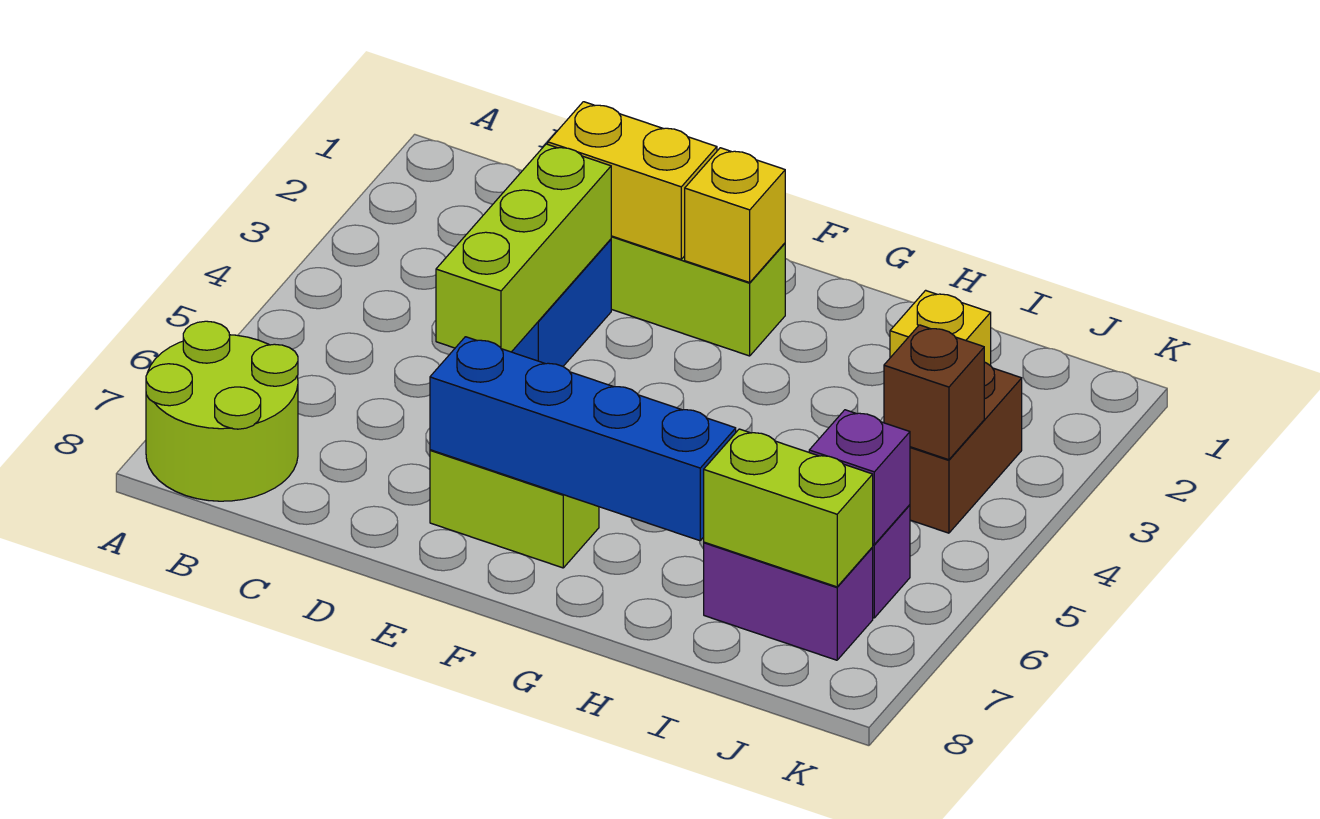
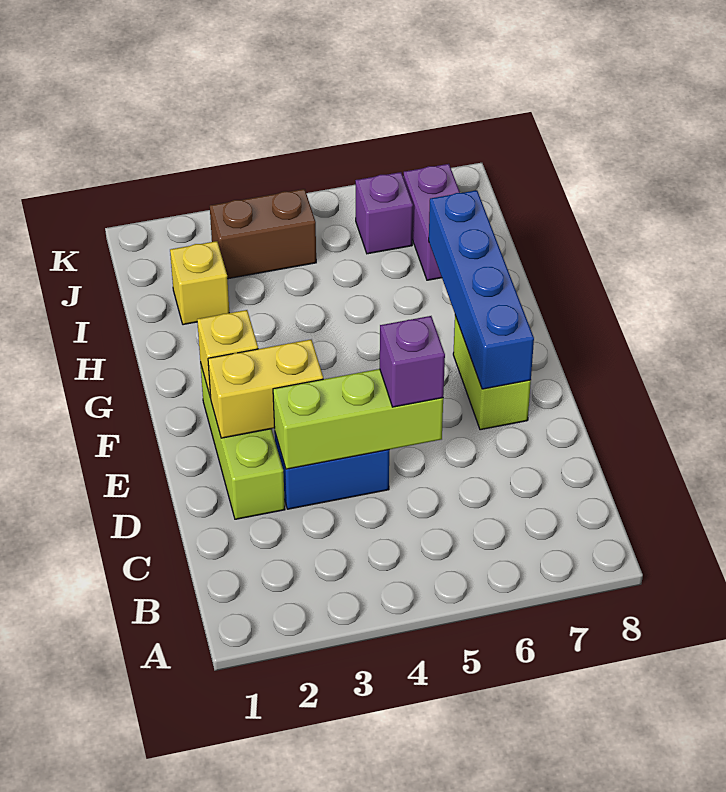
lime round brick A7:B8 level 1 -> none
yellow brick D2:E2 level 2 -> yellow brick E2:E3 level 2
lime brick I7:J7 level 2 -> none
brown brick J4 level 2 -> none
purple brick J6 level 2 -> purple brick D5 level 3

